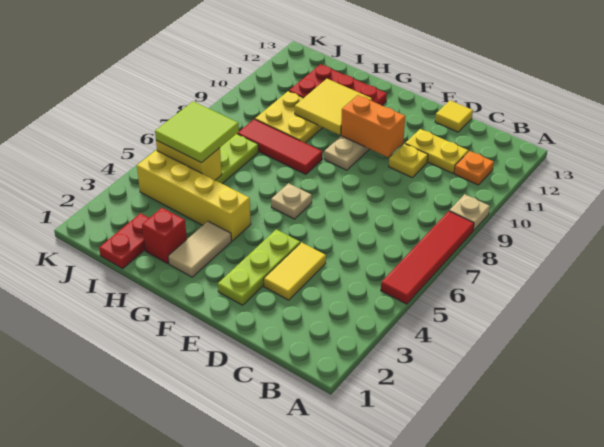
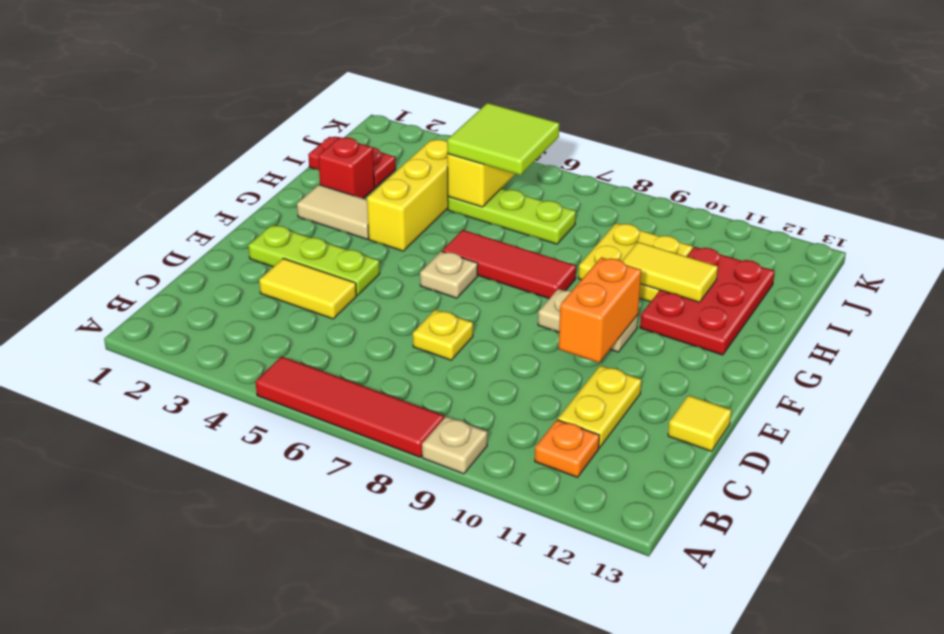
yellow plate D10 level 1 -> yellow plate D7 level 1
yellow brick G4:J4 level 1 -> yellow brick G4:I4 level 1
red tile G8:I8 level 1 -> red tile G6:G8 level 1
yellow tile G10:H11 level 2 -> yellow tile H10:H11 level 2

